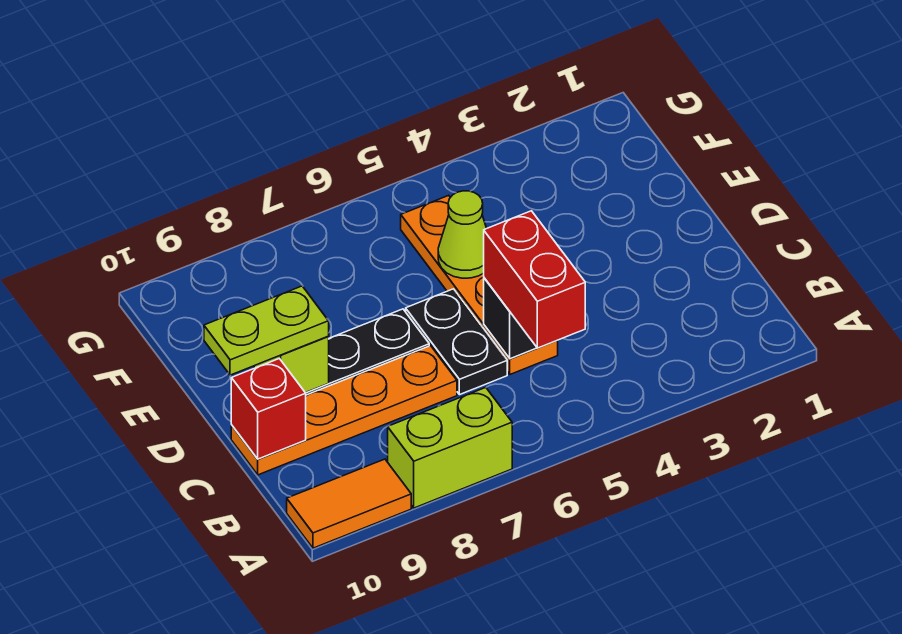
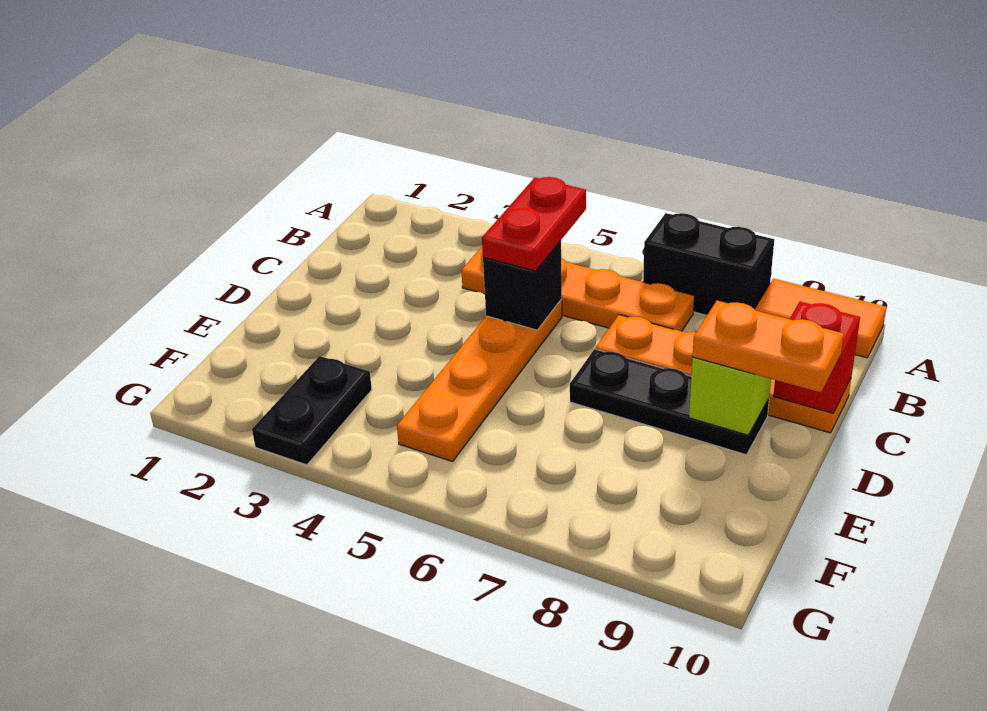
lime brick A7:A8 level 1 -> black brick A7:A8 level 1
none -> orange plate B4:B7 level 1
red brick B5:C5 level 3 -> red plate B5:C5 level 3
black plate C6:D6 level 1 -> black plate F3:G3 level 1
lime plate D9:D10 level 3 -> orange plate D9:D10 level 3
lime cone E5 level 2 -> none

